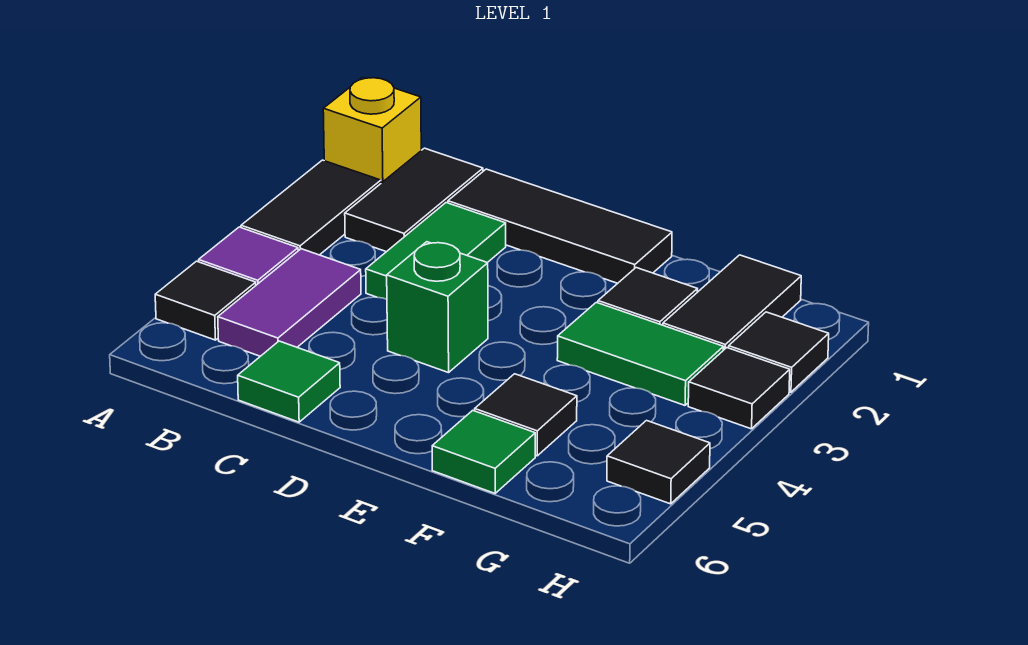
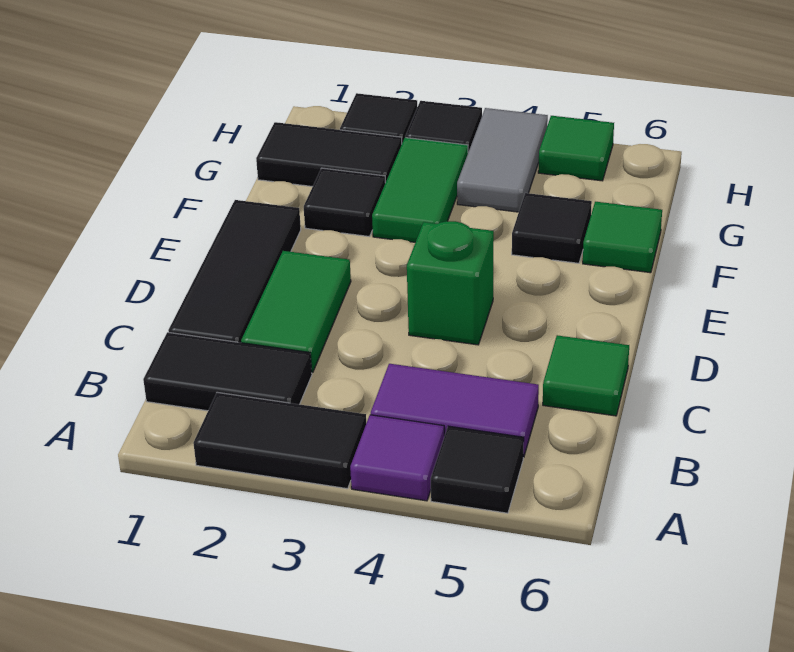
yellow brick A1 level 1 -> none
green tile C2:C3 level 1 -> green tile C2:D2 level 1
none -> grey tile G4:H4 level 1
black tile H5 level 1 -> green tile H5 level 1

